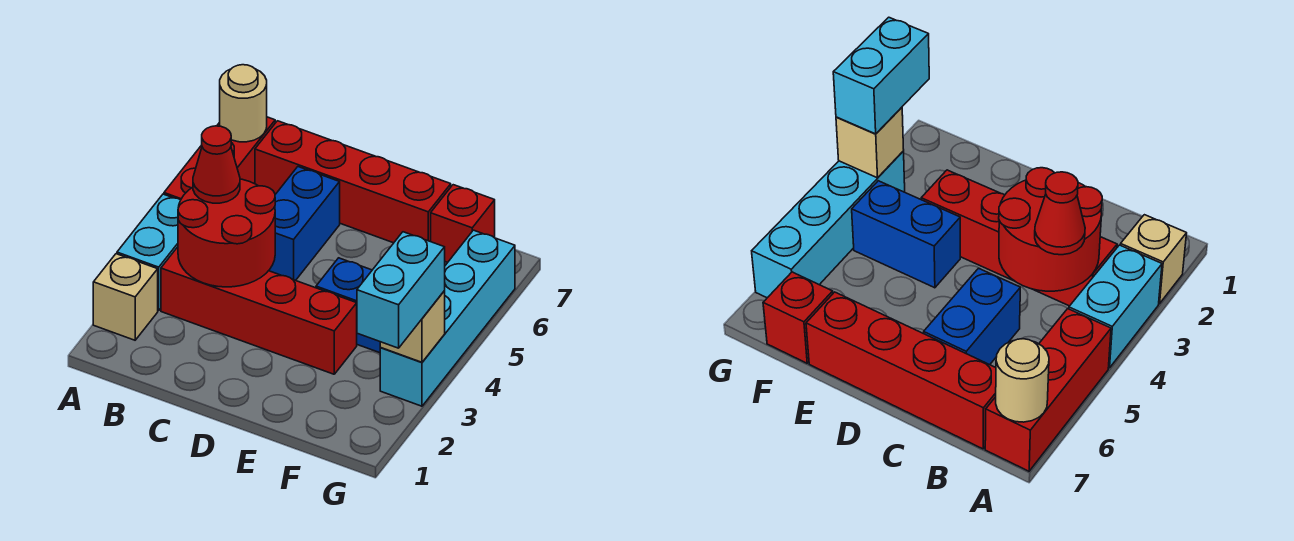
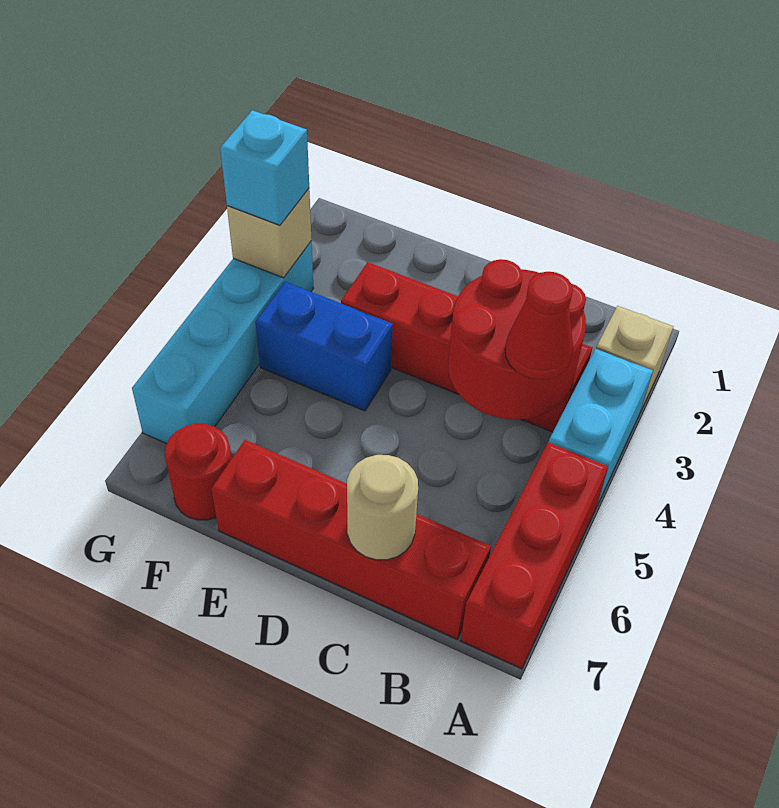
tan round brick A7 level 2 -> tan round brick C7 level 2
blue brick C5:C6 level 1 -> none
red brick F7 level 1 -> red round brick F7 level 1
cyan brick G2:G3 level 3 -> cyan brick G3 level 3

